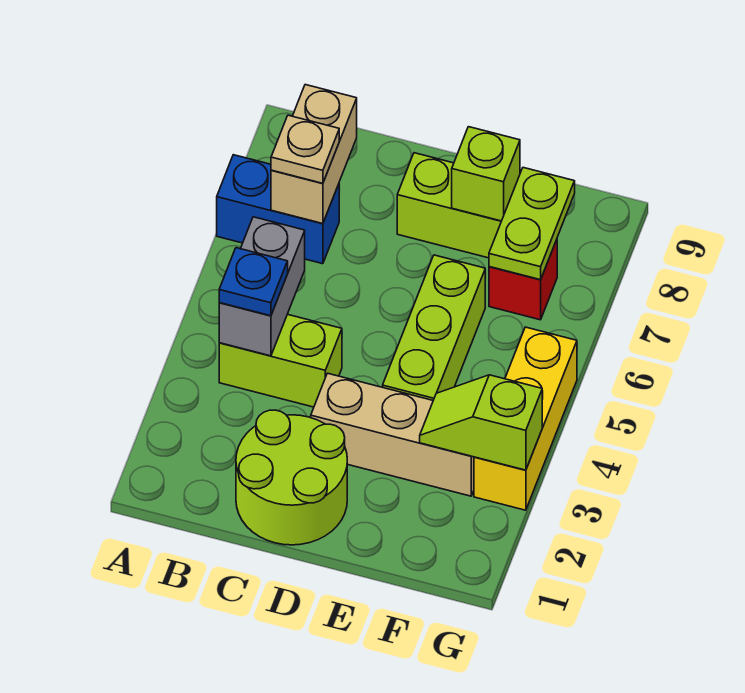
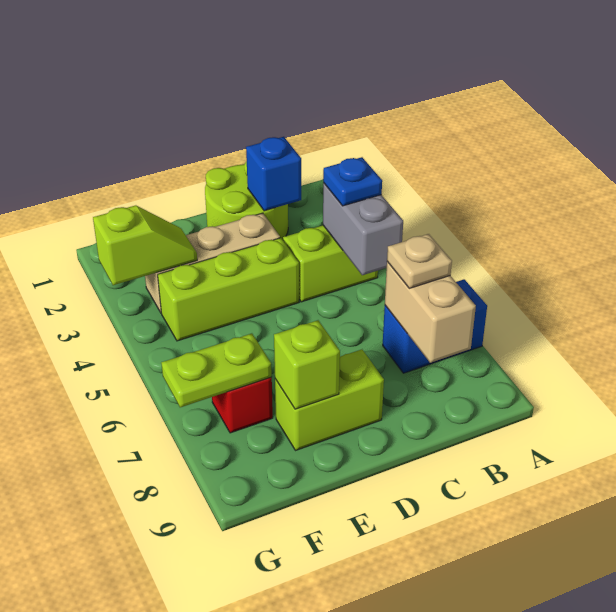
none -> blue brick C2 level 2
lime brick E4:E6 level 1 -> lime brick D4:F4 level 1
lime plate F7:F8 level 2 -> lime plate F7:G7 level 2
yellow brick G3:G5 level 1 -> none

